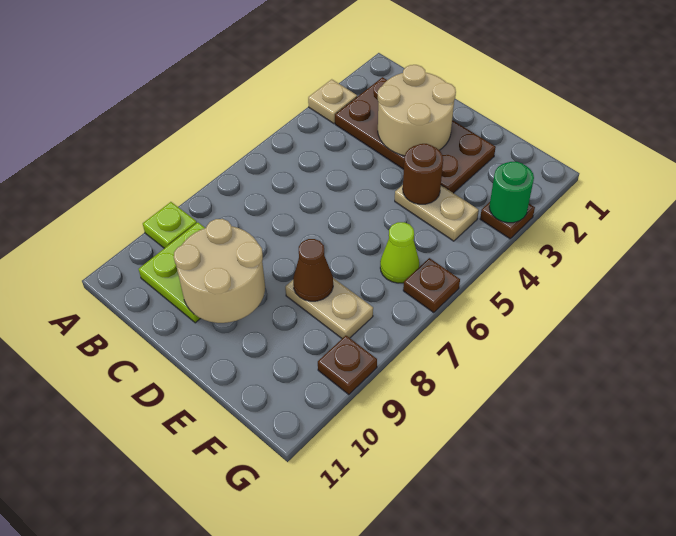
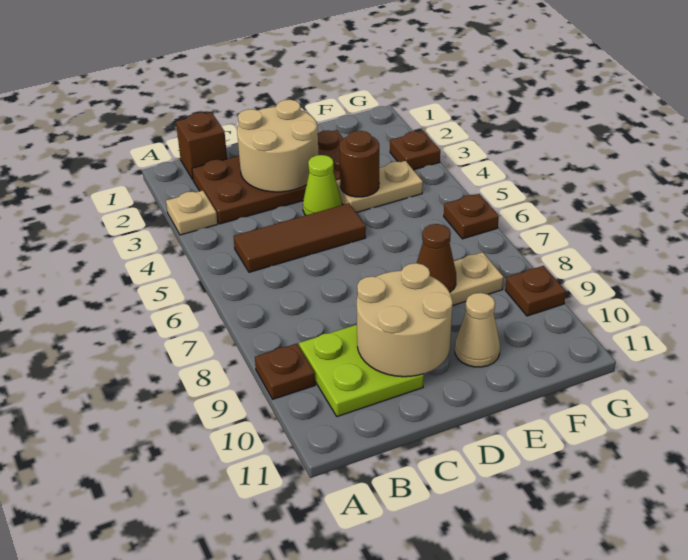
lime plate A9 level 1 -> brown plate A9 level 1
none -> brown brick B1 level 1
none -> brown tile B5:D5 level 1
none -> tan cone E10 level 1
lime cone F6 level 1 -> lime cone D4 level 1
green round brick G3 level 2 -> none

